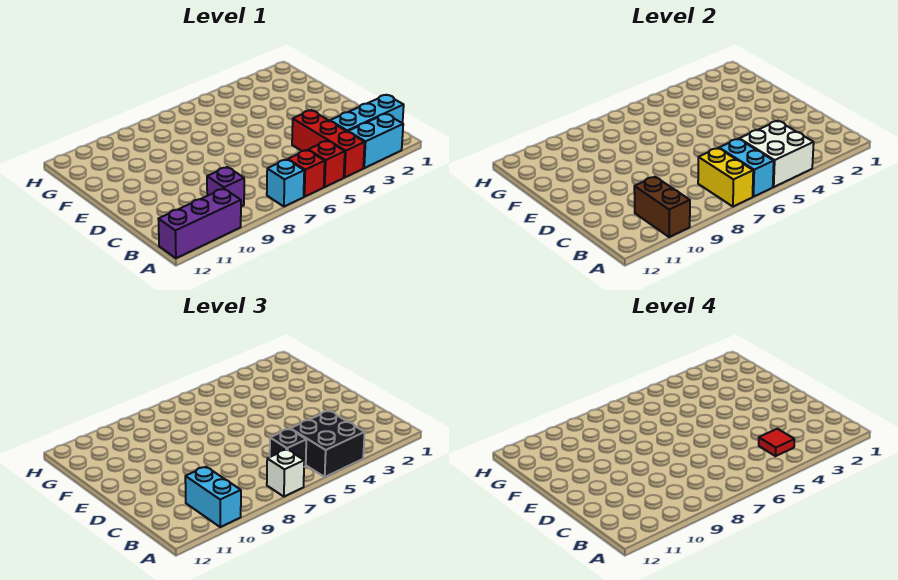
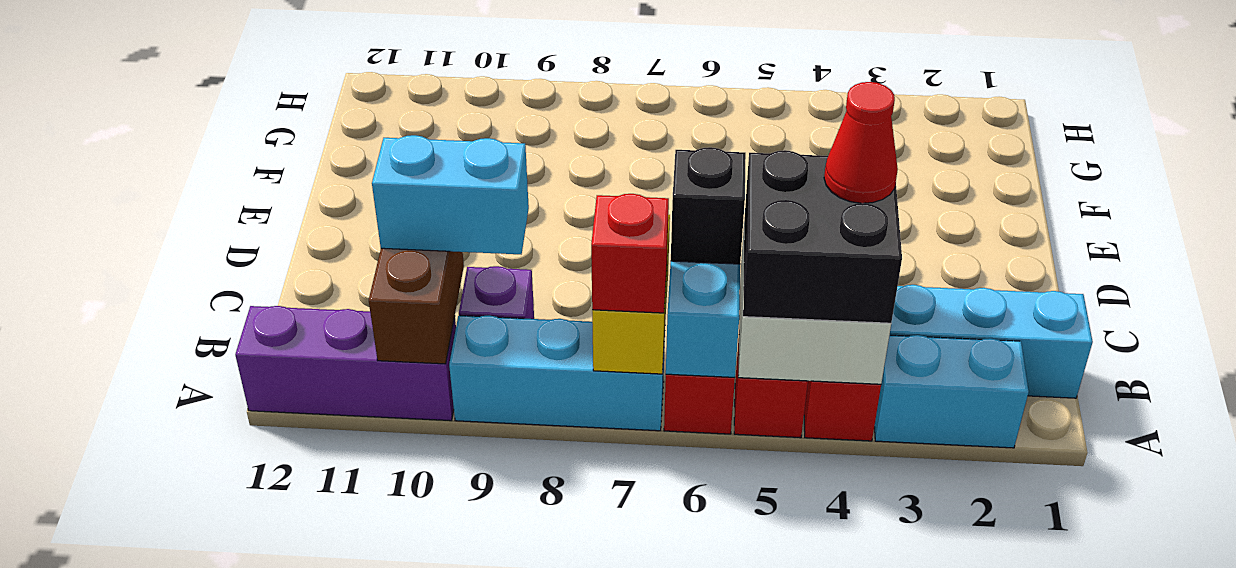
cyan brick A7 level 1 -> cyan brick A7:A9 level 1
white brick A7 level 3 -> red brick A7 level 3
cyan brick A10:B10 level 3 -> cyan brick B9:B10 level 3
red tile B4 level 4 -> red cone B4 level 4

